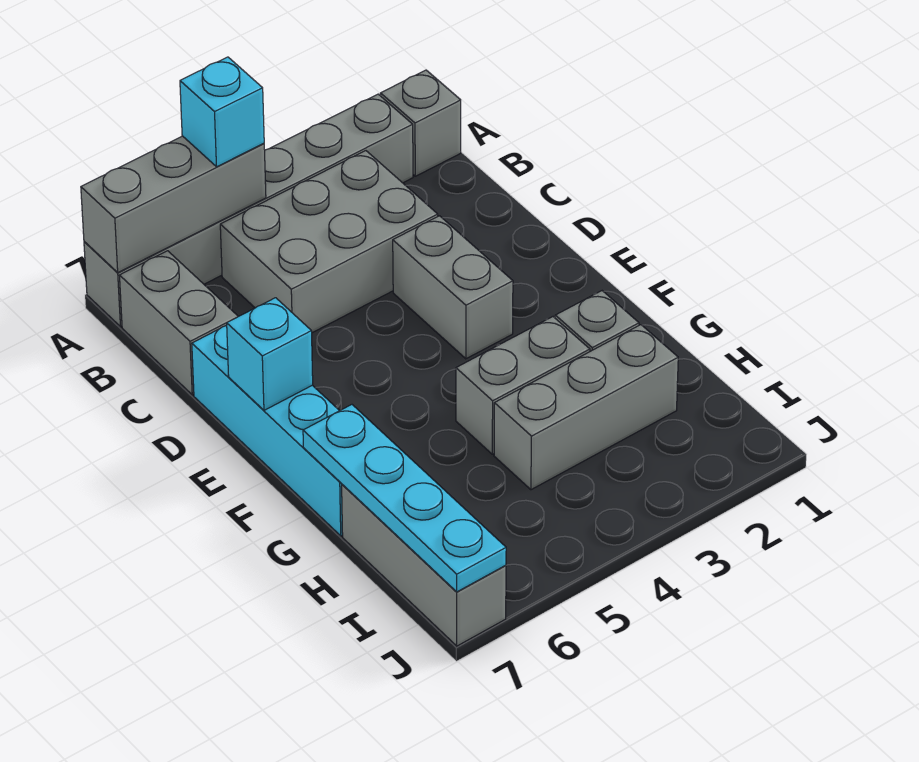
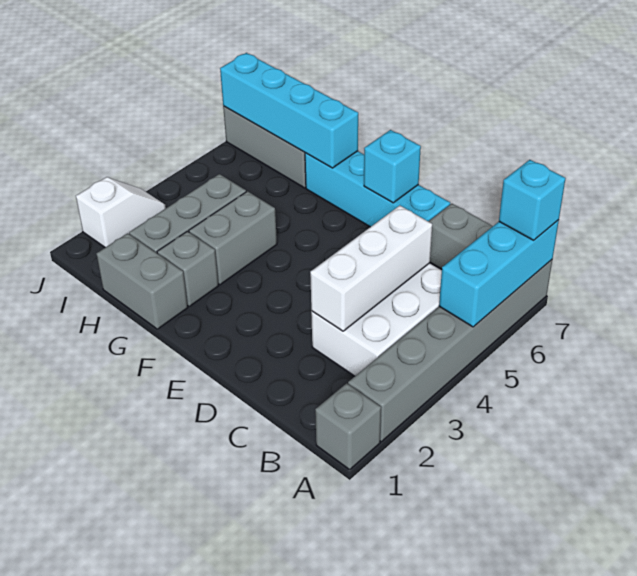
grey brick A5:A7 level 2 -> cyan brick A5:A7 level 2
cyan brick A5 level 3 -> cyan brick A7 level 3
grey brick B3:C5 level 1 -> white brick B3:C5 level 1
none -> white brick C3:C5 level 2
grey brick D3:E3 level 1 -> grey brick G1:H1 level 1
cyan plate G7:J7 level 2 -> cyan brick G7:J7 level 2
none -> white slope J2:J3 level 1 top 2

